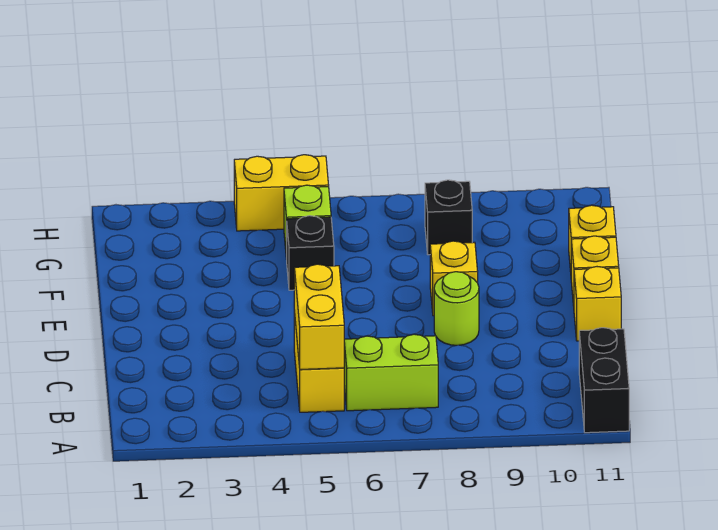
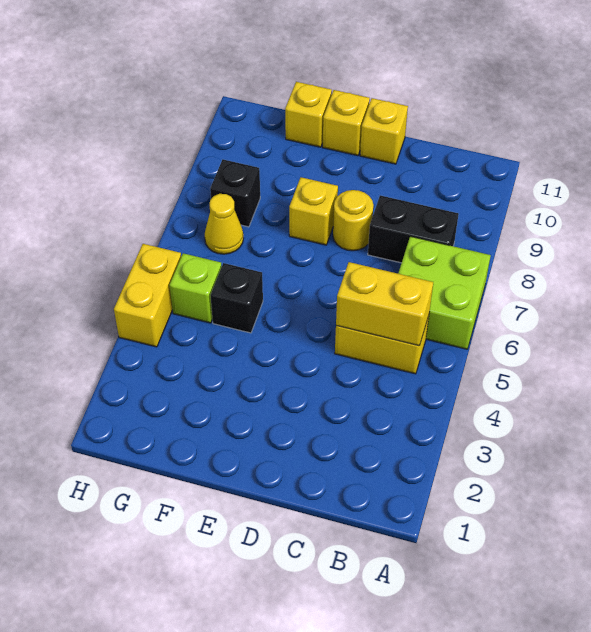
black brick A11:B11 level 1 -> black brick B8:C8 level 1
lime brick B6:B7 level 1 -> lime brick A6:B7 level 1
lime round brick D8 level 1 -> yellow round brick D8 level 1
none -> yellow cone G7 level 1

